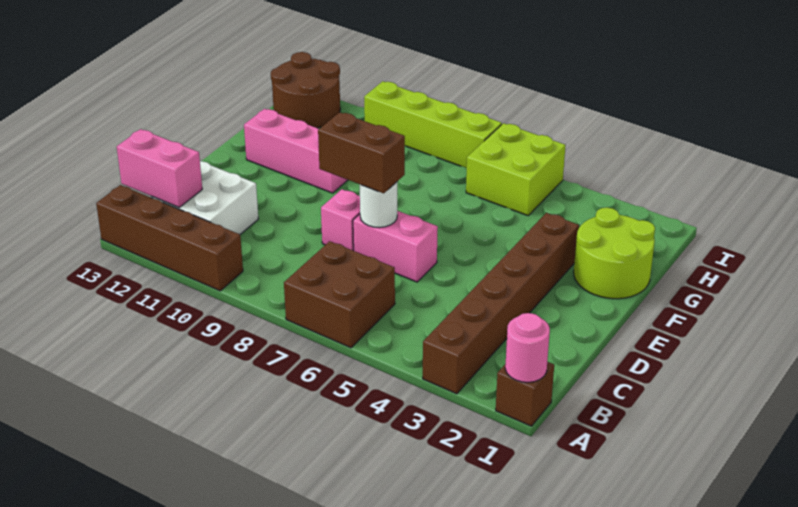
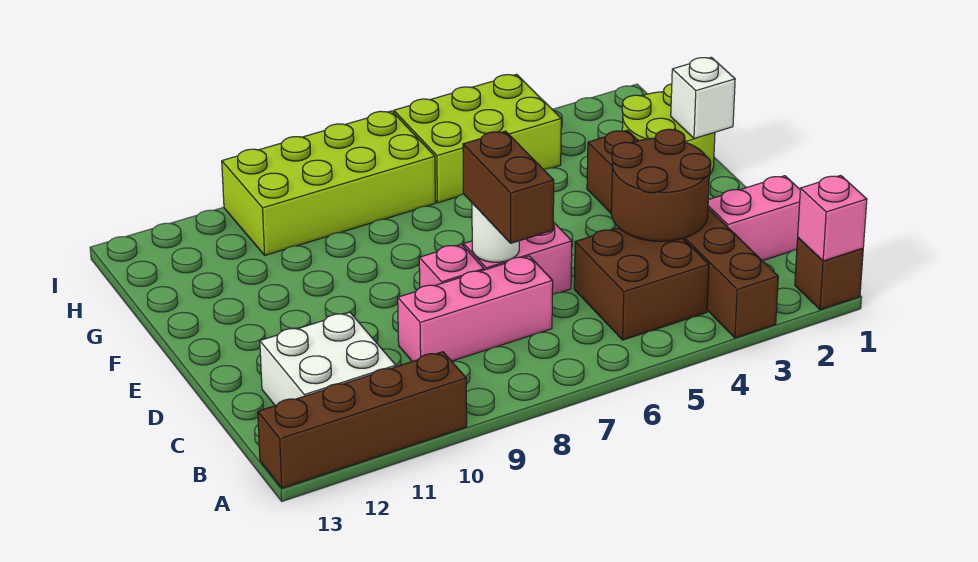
pink round brick A1 level 2 -> pink brick A1 level 2
brown brick A6:B7 level 1 -> brown brick B4:C5 level 1
pink brick B12:B13 level 2 -> pink brick C1:C2 level 1
brown brick D7:D8 level 3 -> brown brick C7:D7 level 3
none -> white brick F1 level 2
pink brick F10:F12 level 1 -> pink brick C7:C9 level 1
lime brick H5:I6 level 1 -> lime brick H4:I6 level 1
brown round brick H12:I13 level 1 -> brown round brick C3:D4 level 2
lime brick I7:I10 level 1 -> lime brick H7:I10 level 1

